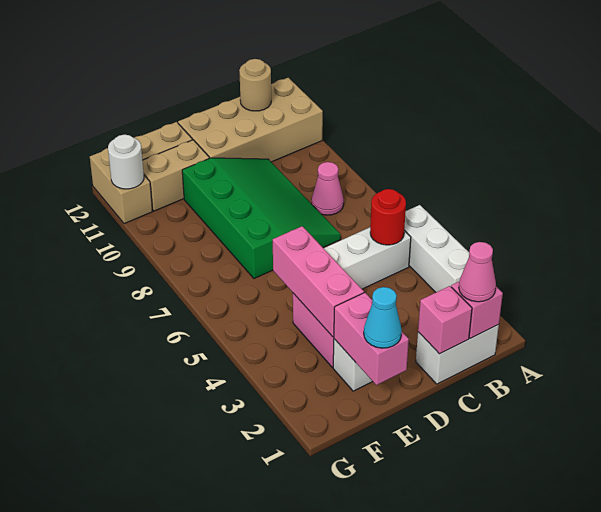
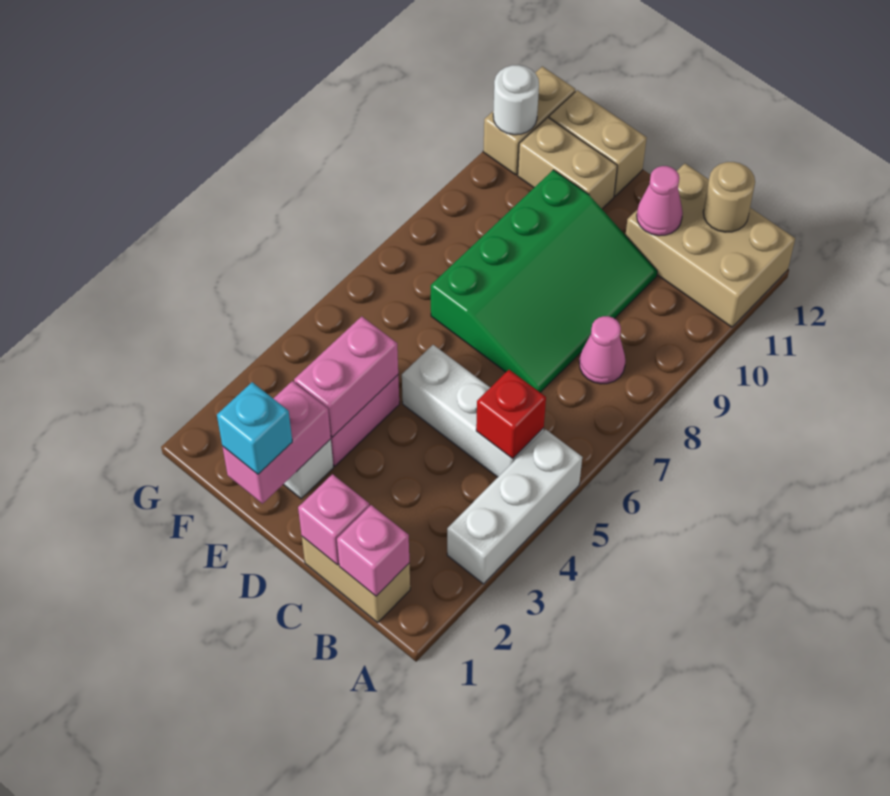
tan brick A11:D12 level 1 -> tan brick A11:C12 level 1
white brick B1:C1 level 1 -> tan brick B1:C1 level 1
pink cone B1 level 3 -> pink cone C11 level 2
red round brick B5 level 2 -> red brick B5 level 2
cyan cone E1 level 3 -> cyan brick E1 level 3
pink brick E3:E5 level 2 -> pink brick E3:E4 level 2

